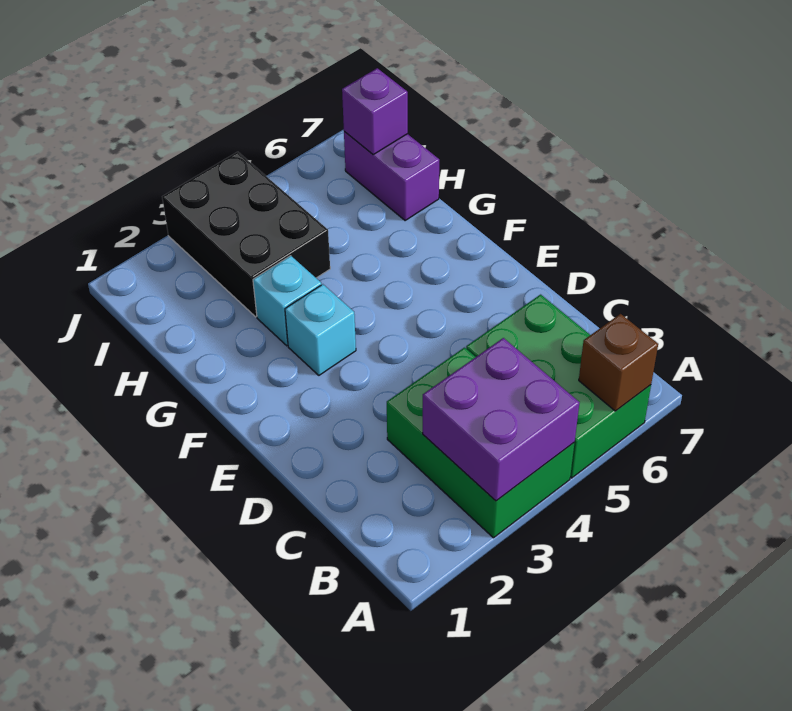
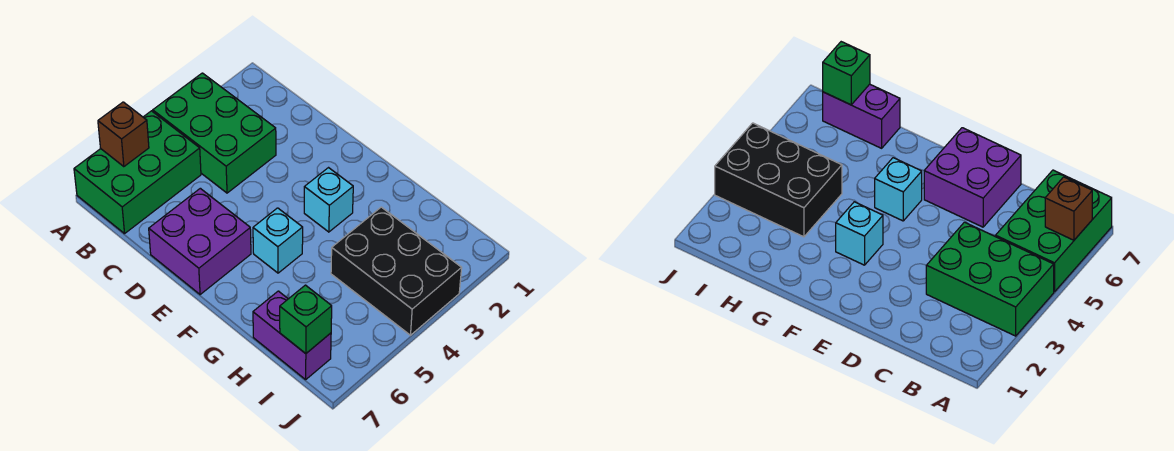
purple brick A3:B4 level 2 -> purple brick D6:E7 level 1
green brick A5:C6 level 1 -> green brick A5:B7 level 1
cyan brick G3 level 1 -> cyan brick F5 level 1
purple brick I7 level 2 -> green brick I7 level 2

